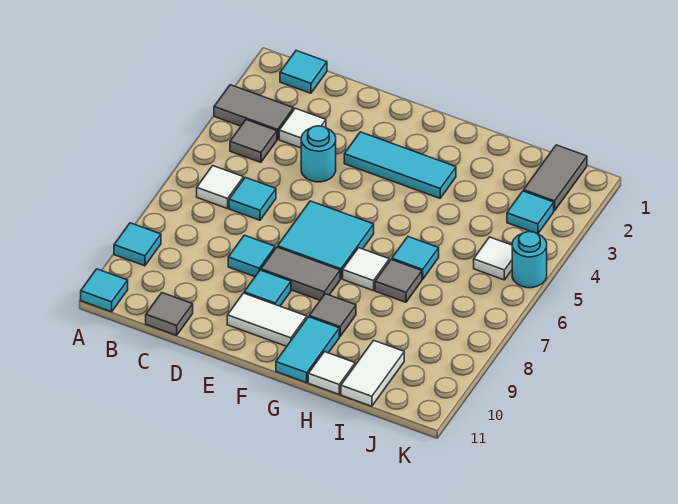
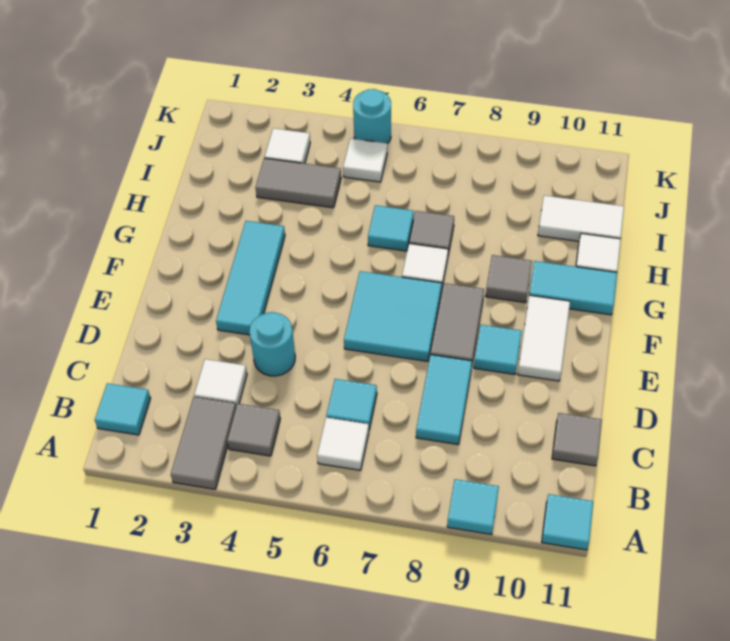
cyan tile D8 level 1 -> cyan tile C8:D8 level 1
grey tile J1:J2 level 1 -> grey tile I3:I4 level 1
cyan tile J3 level 1 -> white tile J3 level 1

